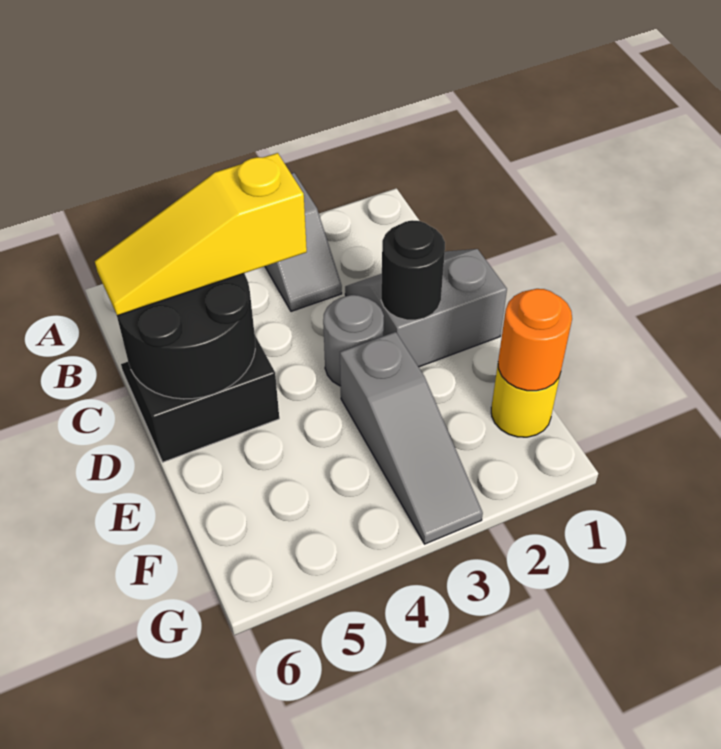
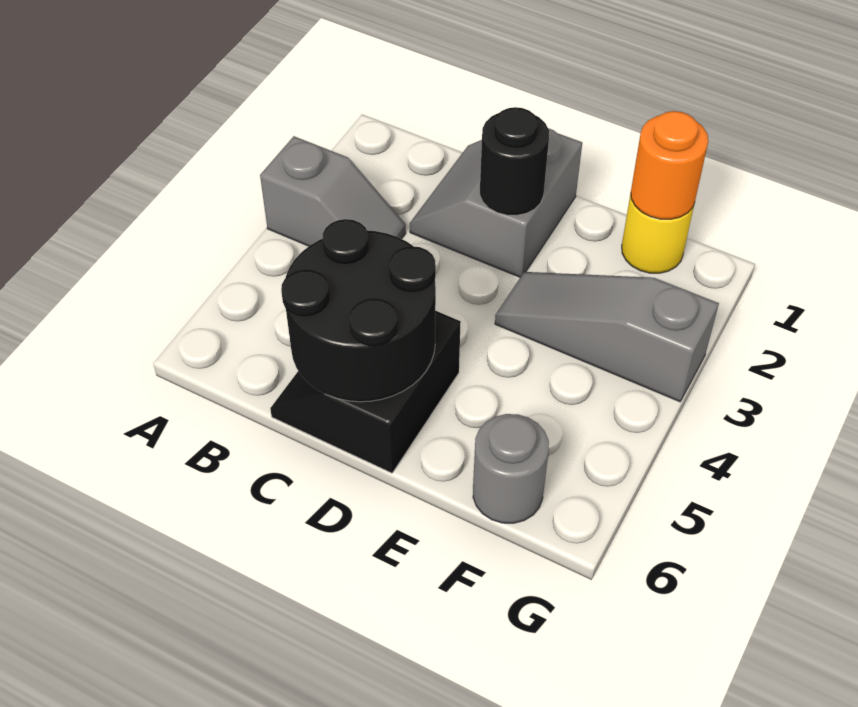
yellow slope C4:C6 level 3 top 4 -> none
grey round brick D3 level 1 -> grey round brick F6 level 1
grey slope E3:G3 level 1 top E -> grey slope E3:G3 level 1 top G

